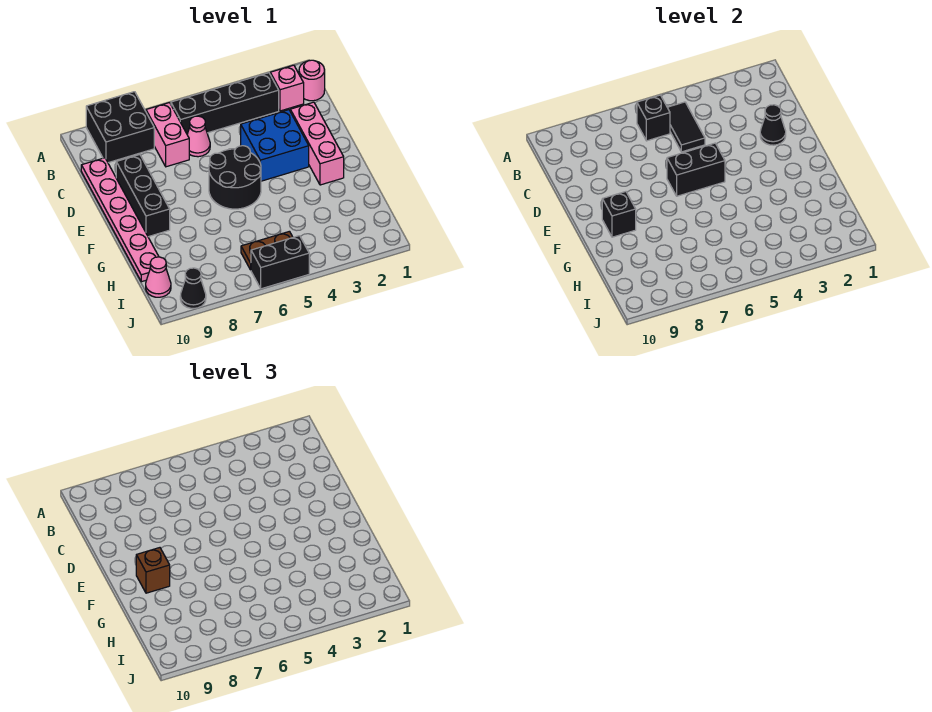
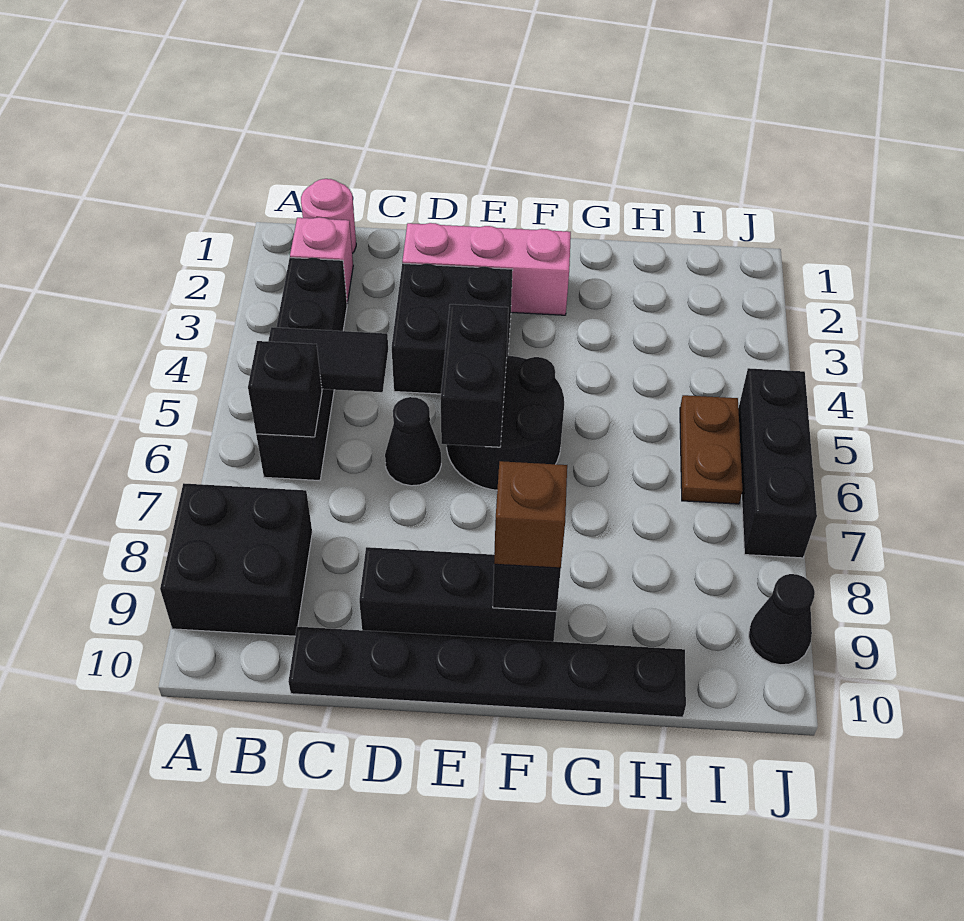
pink brick B7:C7 level 1 -> none
pink cone C6 level 1 -> none
pink plate C10:H10 level 1 -> black plate C10:H10 level 1
black cone D2 level 2 -> black cone D6 level 1
blue brick D3:E4 level 1 -> black brick D3:E4 level 1
pink cone I10 level 1 -> none
black brick J5:J6 level 1 -> black brick J5:J7 level 1

